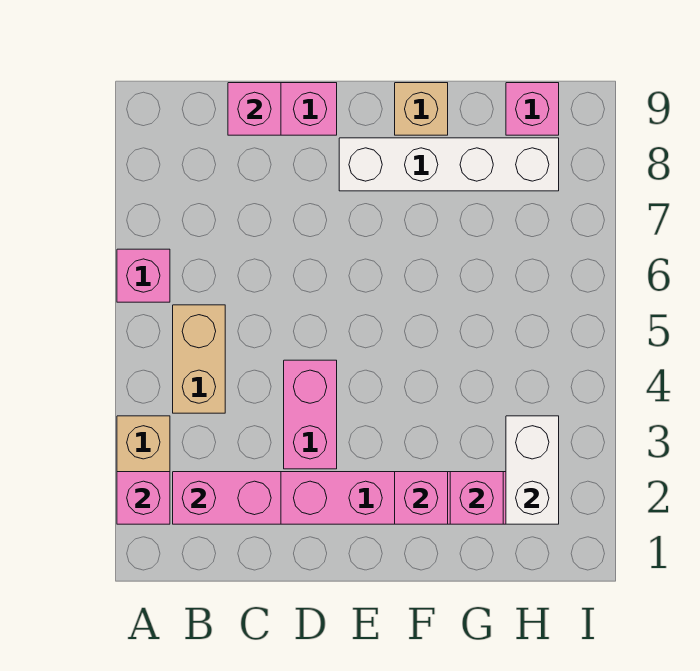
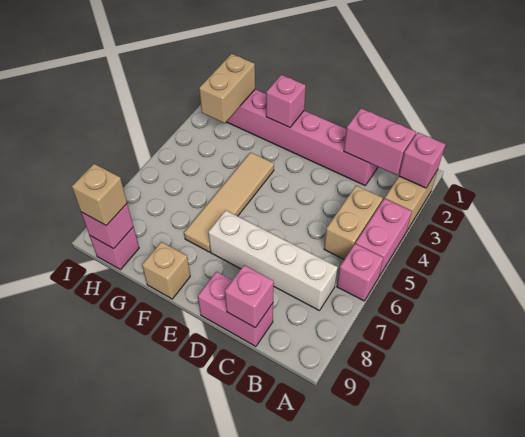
pink brick D3:D4 level 1 -> pink brick A4:A5 level 1
white brick E8:H8 level 1 -> white brick B7:E7 level 1
none -> tan tile F4:F7 level 1
pink brick G2 level 2 -> pink brick H9 level 2
white brick H2:H3 level 2 -> tan brick H2:H3 level 2
none -> tan brick H9 level 3

